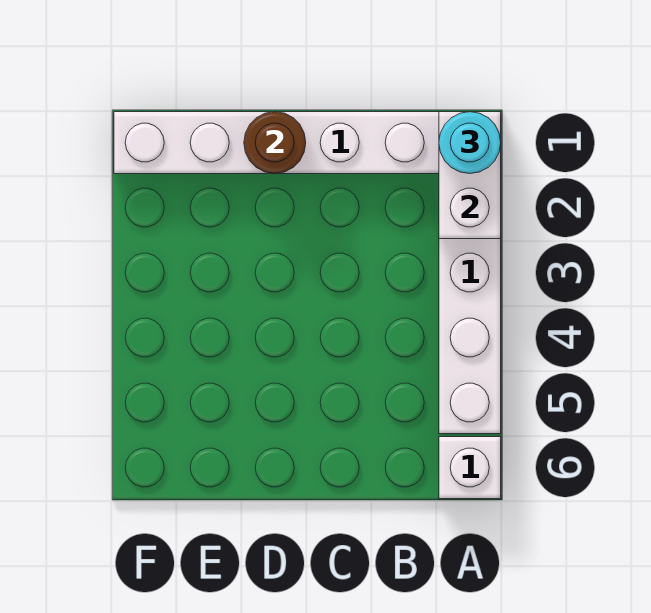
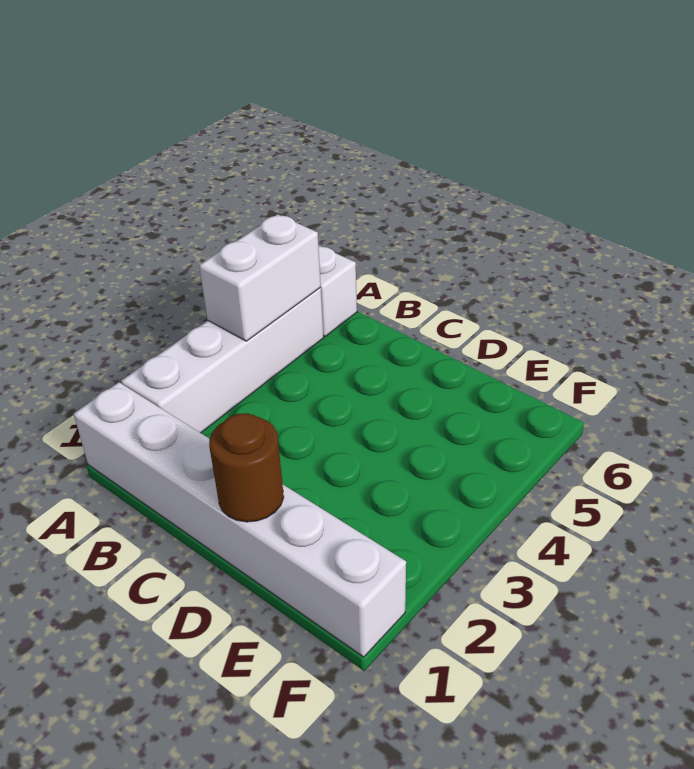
white brick A1:A2 level 2 -> white brick A4:A5 level 2
cyan round brick A1 level 3 -> none

